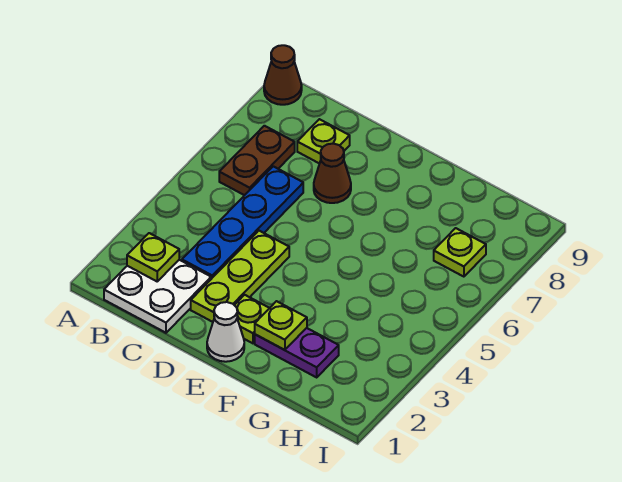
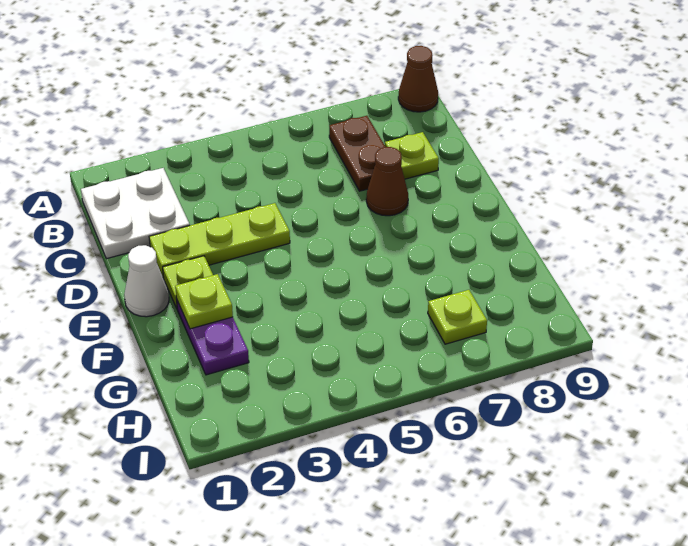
lime plate B2 level 2 -> none
brown plate B6:B7 level 1 -> brown plate B7:C7 level 1
blue plate C3:C6 level 1 -> none

